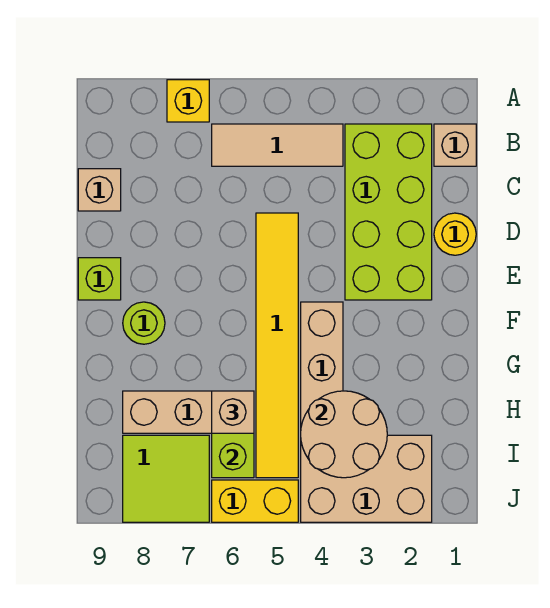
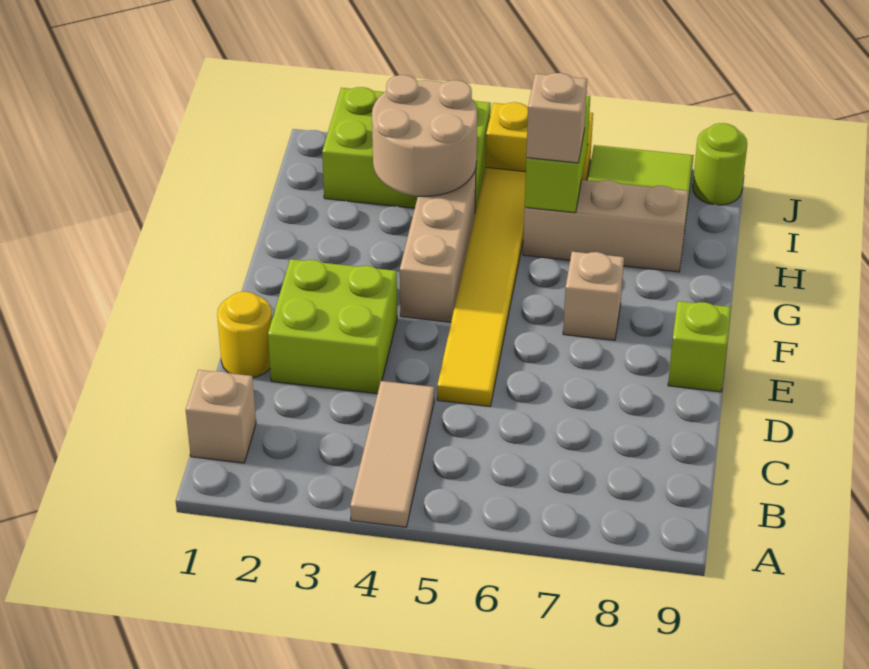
yellow brick A7 level 1 -> none
lime brick B2:E3 level 1 -> lime brick D2:E3 level 1
tan tile B4:B6 level 1 -> tan tile A4:C4 level 1
tan brick C9 level 1 -> tan brick F7 level 1
lime round brick F8 level 1 -> lime round brick J9 level 1
tan brick I2:J4 level 1 -> lime brick I2:J4 level 1

